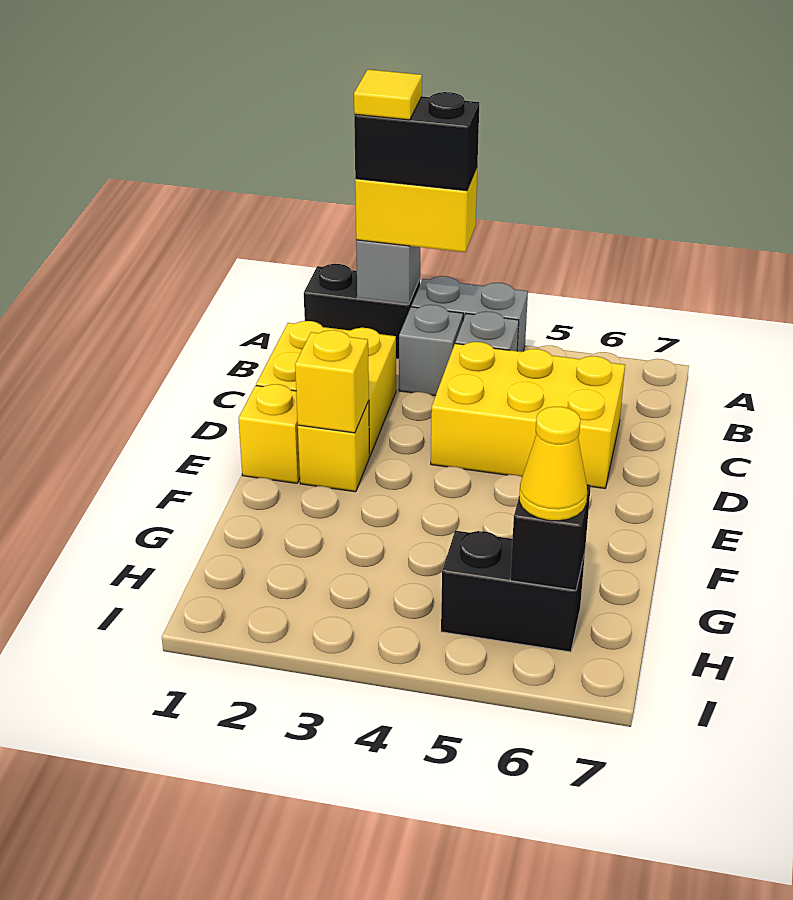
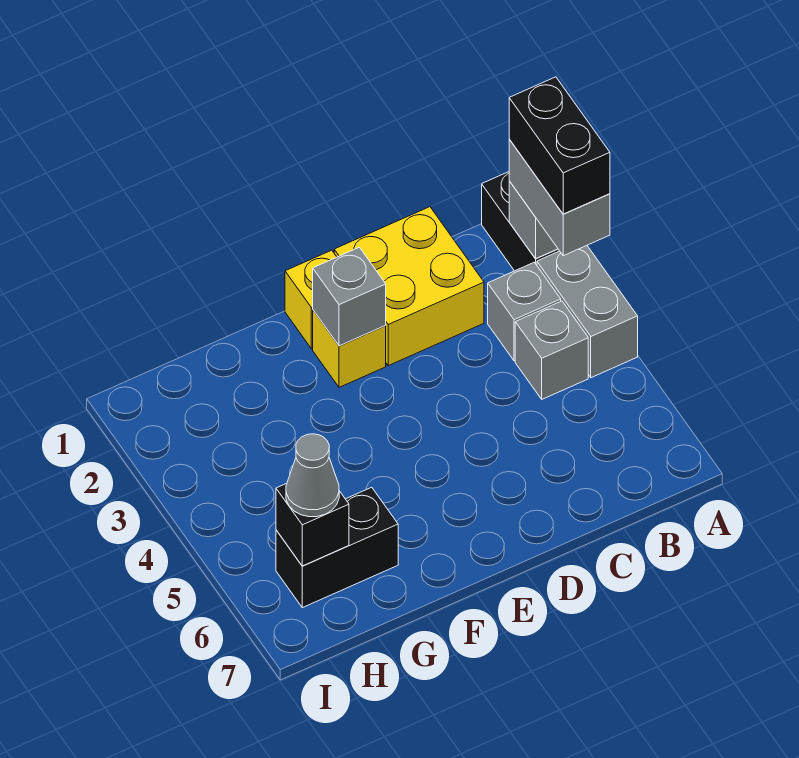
yellow brick A2:A3 level 3 -> grey brick A2:A3 level 3
yellow tile A2 level 5 -> none
yellow brick C4:D6 level 1 -> none
yellow brick E2 level 2 -> grey brick E2 level 2
black brick H5:H6 level 1 -> black brick G6:H6 level 1
yellow cone H6 level 3 -> grey cone H6 level 3

